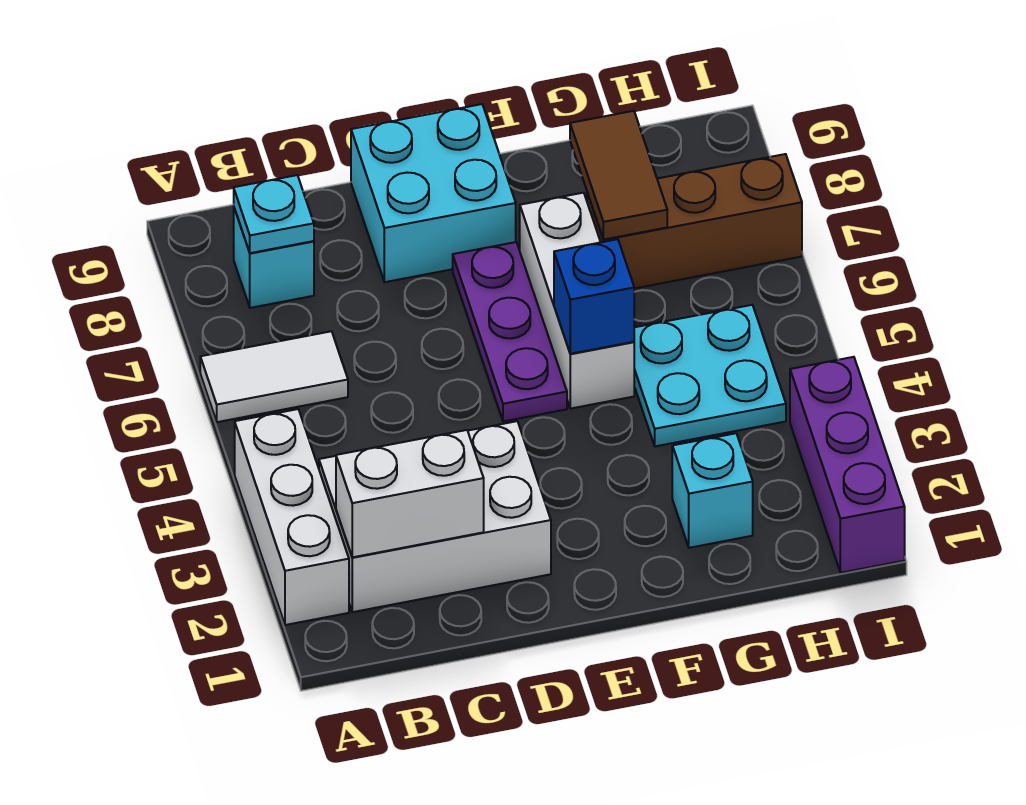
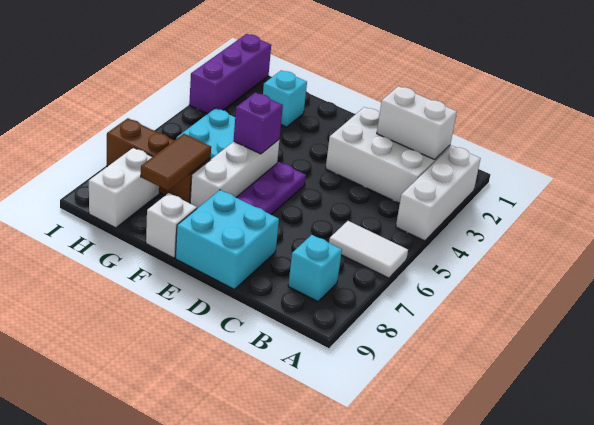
cyan plate B8 level 2 -> none
blue brick F5 level 2 -> purple brick F5 level 2
none -> white brick F9 level 1
none -> white brick H8:H9 level 1

